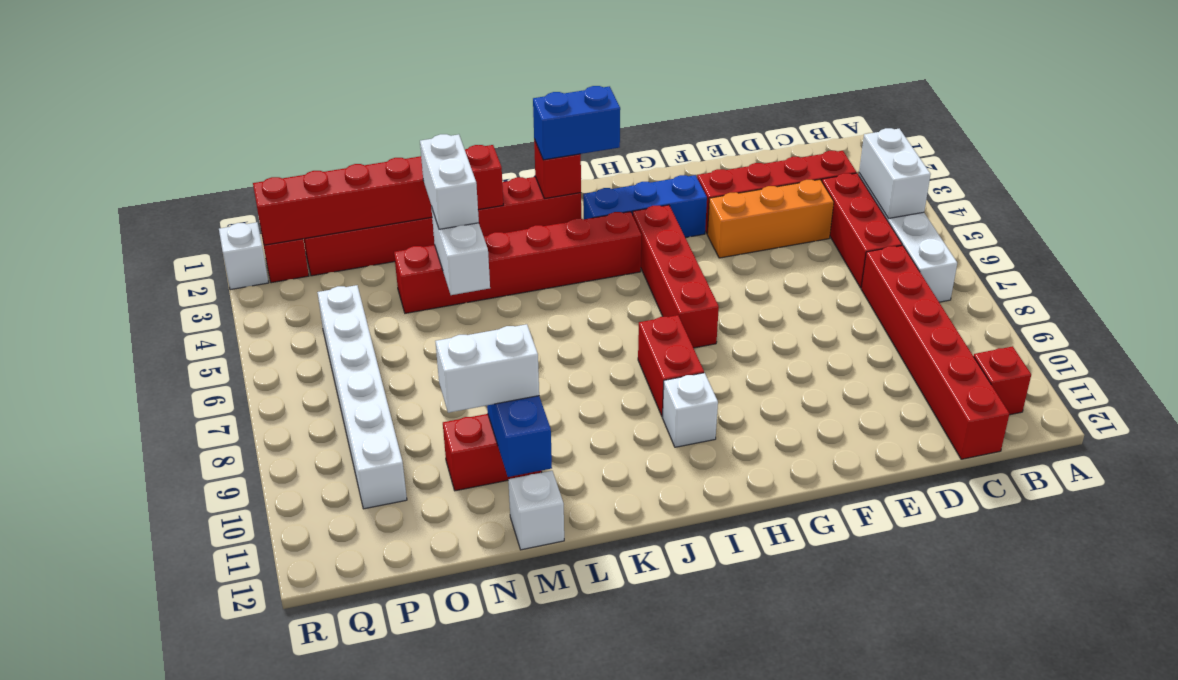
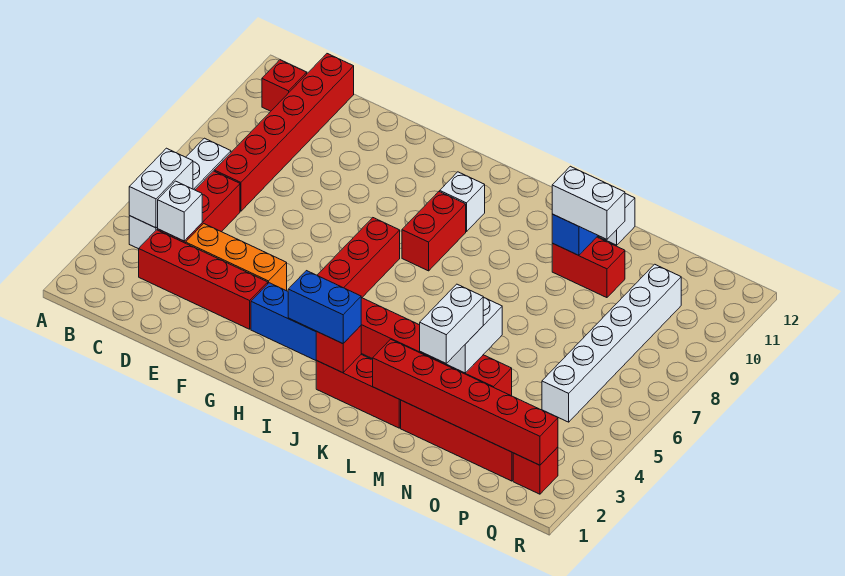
white brick R2 level 1 -> white brick C4 level 2

